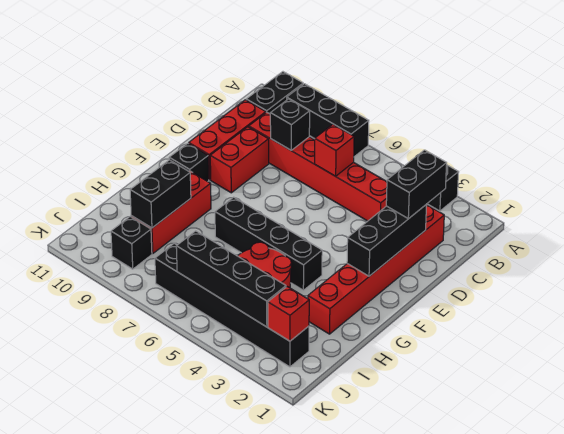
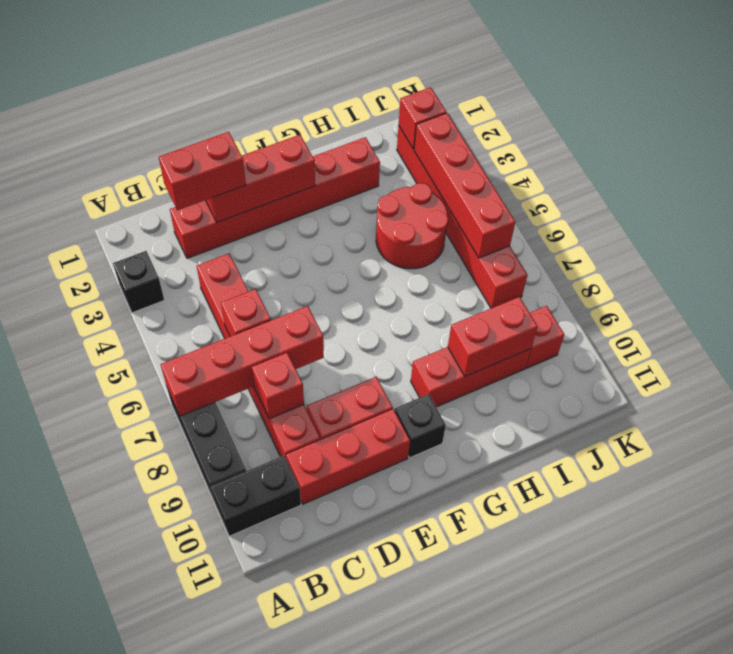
none -> red brick A7:D7 level 2
black brick C2:D2 level 3 -> red brick C2:D2 level 3
black brick C8 level 2 -> red brick C8 level 2
black brick D2:F2 level 2 -> red brick D2:F2 level 2
black brick G4:G7 level 1 -> none
black brick H9:I9 level 2 -> red brick H9:I9 level 2
black brick J2:J7 level 1 -> red brick J2:J7 level 1
black brick J3:J6 level 2 -> red brick J3:J6 level 2
black brick J9 level 1 -> red brick J9 level 1

